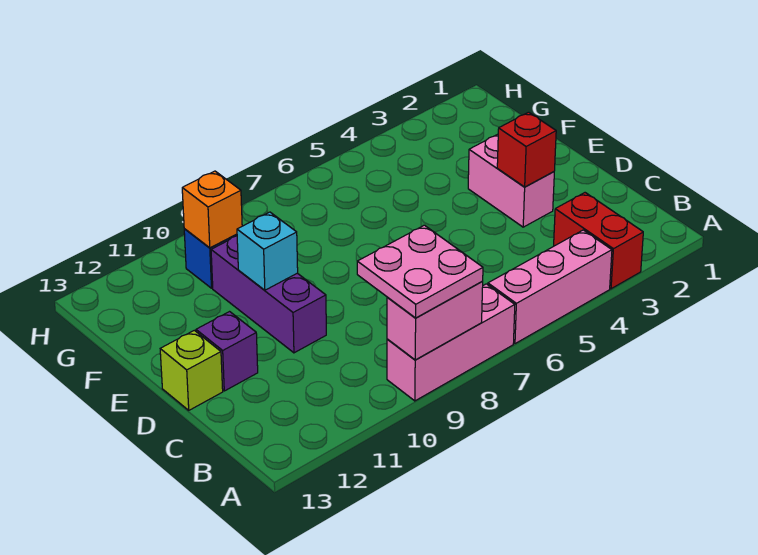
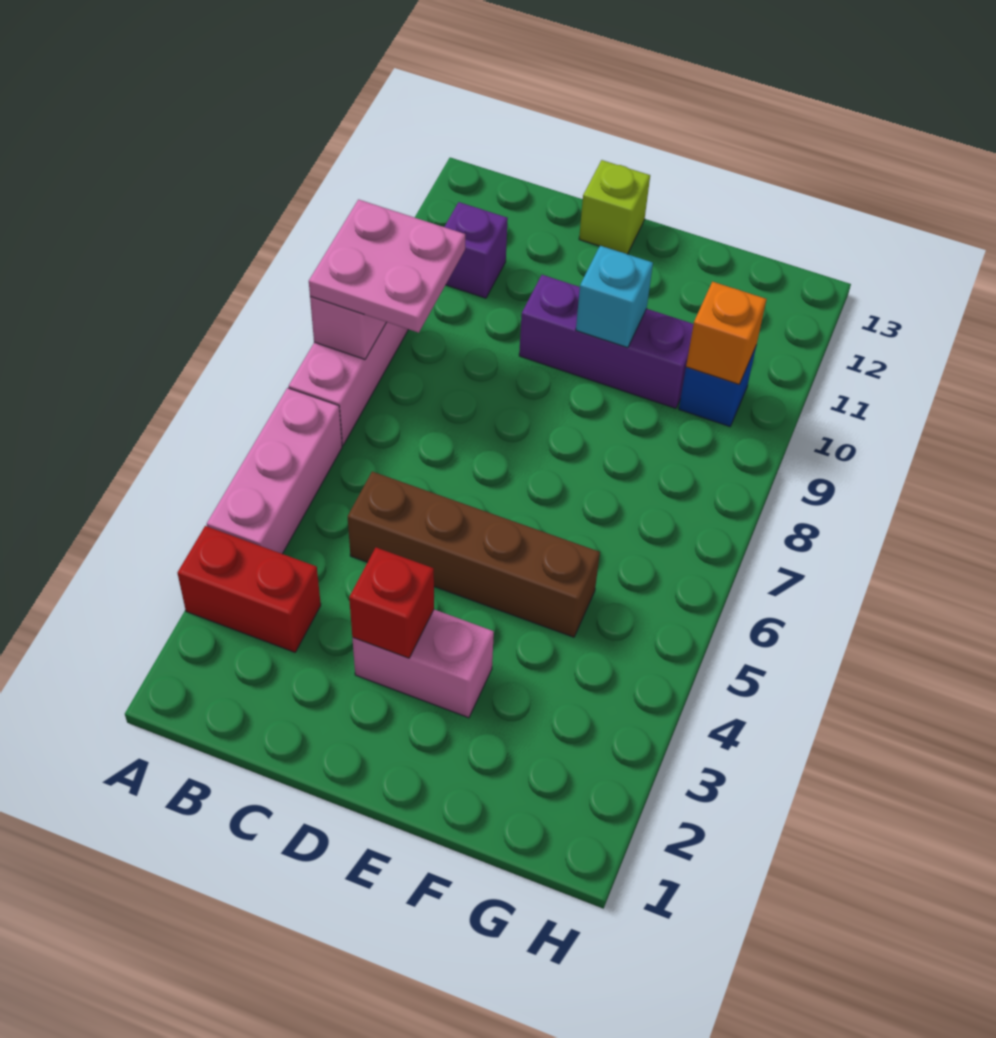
none -> brown brick C5:F5 level 1
purple brick D12 level 1 -> purple brick B11 level 1

